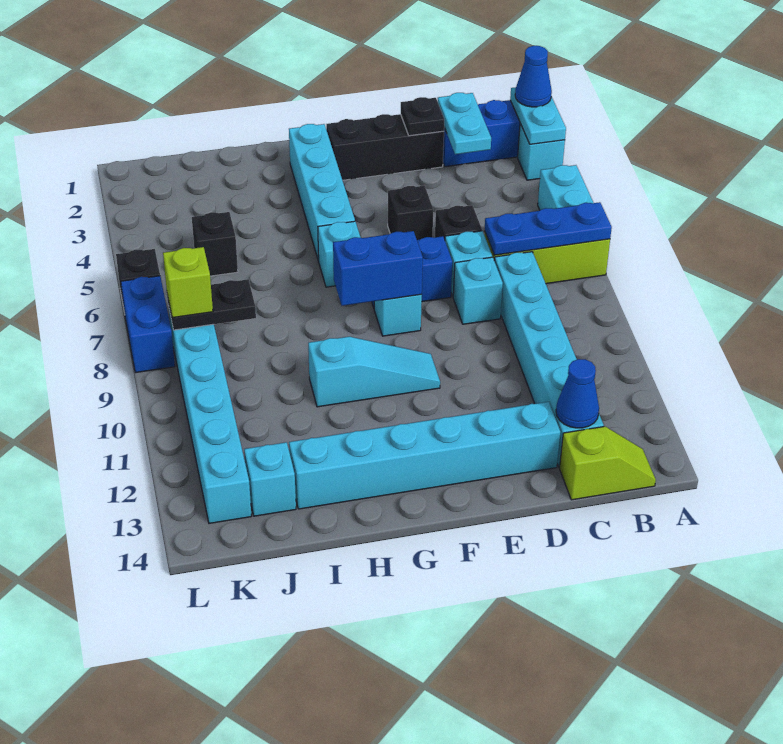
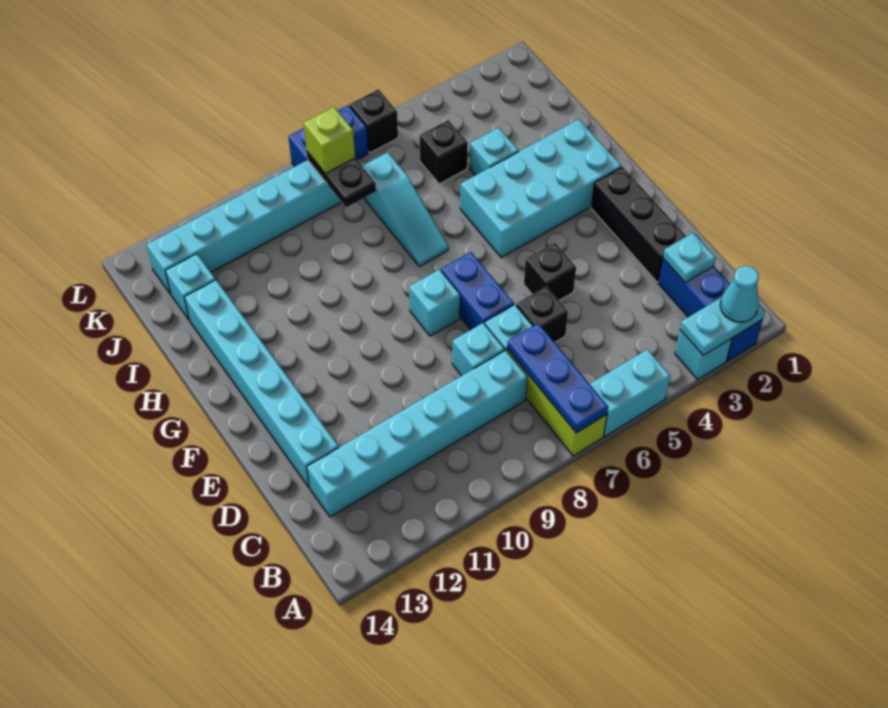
blue cone A2 level 3 -> cyan cone A2 level 3
lime slope B14:C14 level 1 top C -> none
cyan plate C2:C3 level 2 -> cyan plate C2 level 2
blue cone C13 level 2 -> none
black plate D2 level 2 -> none
blue brick F8:G8 level 2 -> none
cyan slope F10:H10 level 1 top H -> cyan slope H7:J7 level 1 top J
cyan brick G2:G5 level 1 -> cyan brick G2:H5 level 1
cyan brick G6 level 1 -> cyan brick I4 level 1

